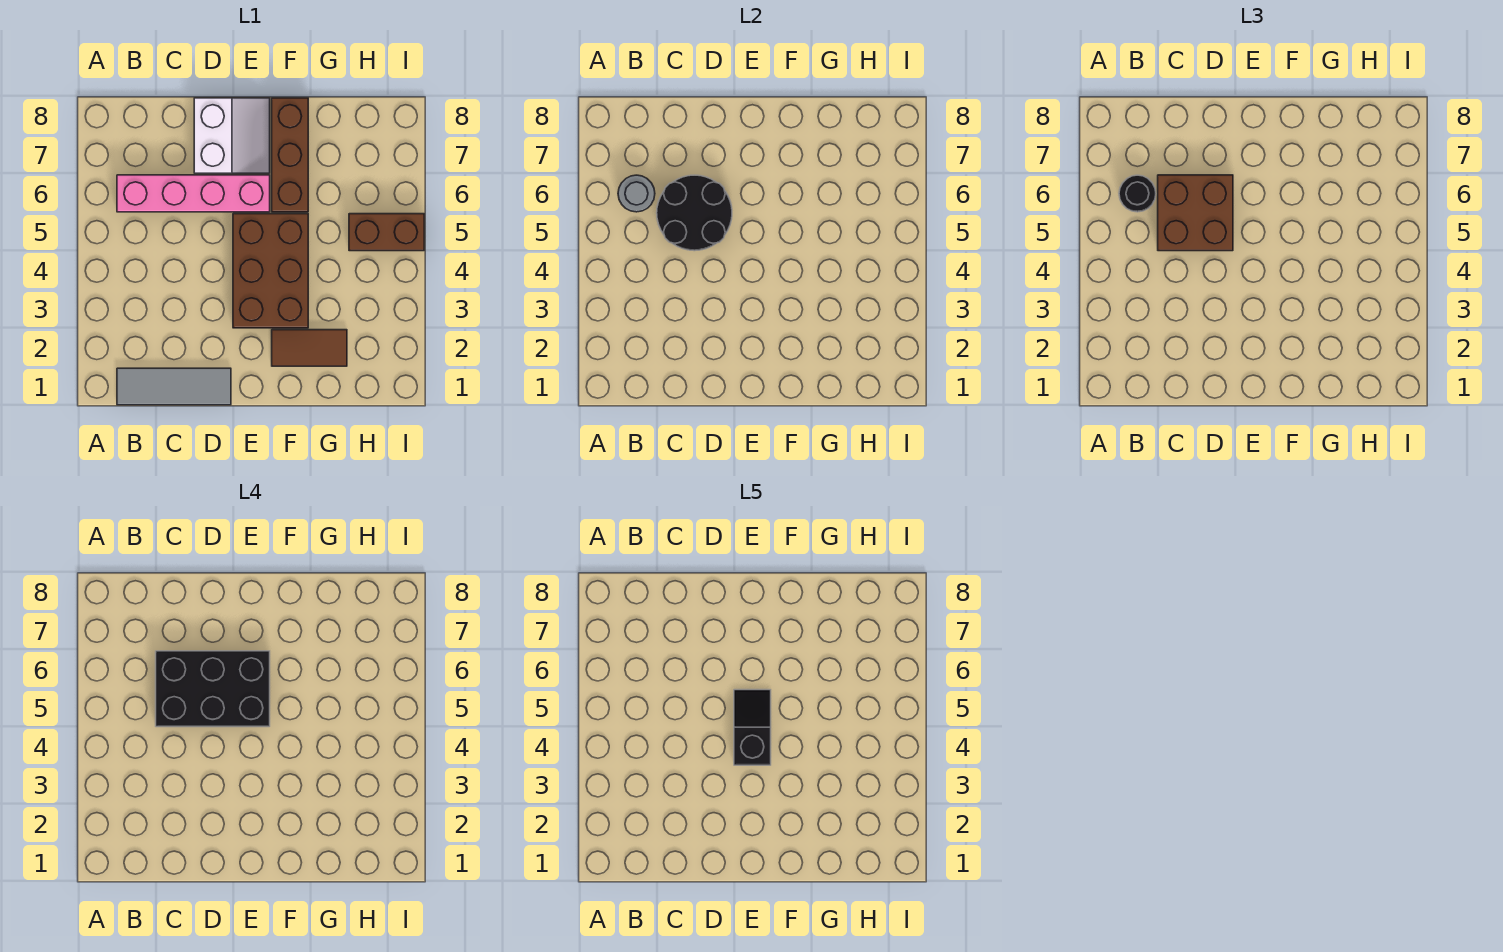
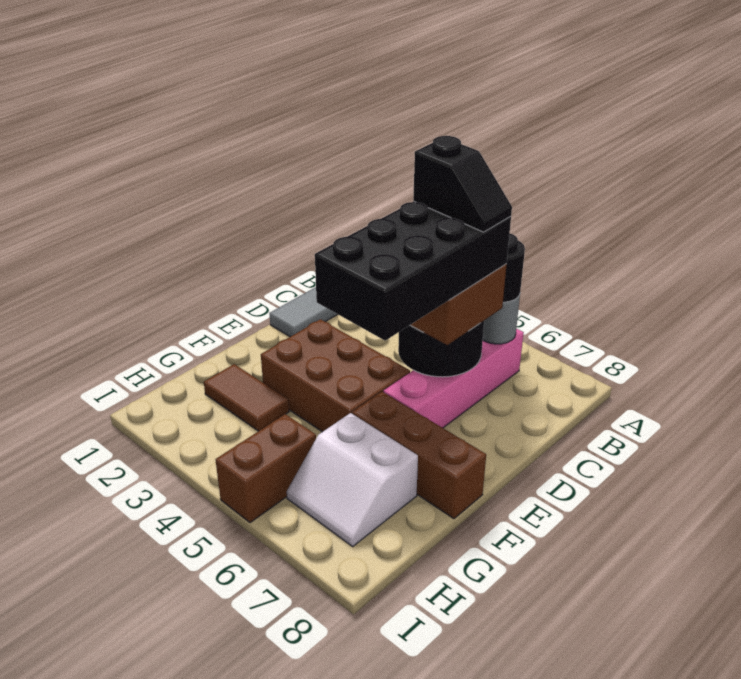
black brick C5:E6 level 4 -> black brick C5:F6 level 4
white slope D7:E8 level 1 top D -> white slope G6:H7 level 1 top G
black slope E4:E5 level 5 top 4 -> black slope C5:C6 level 5 top 5
brown tile F2:G2 level 1 -> brown tile G2:G3 level 1

